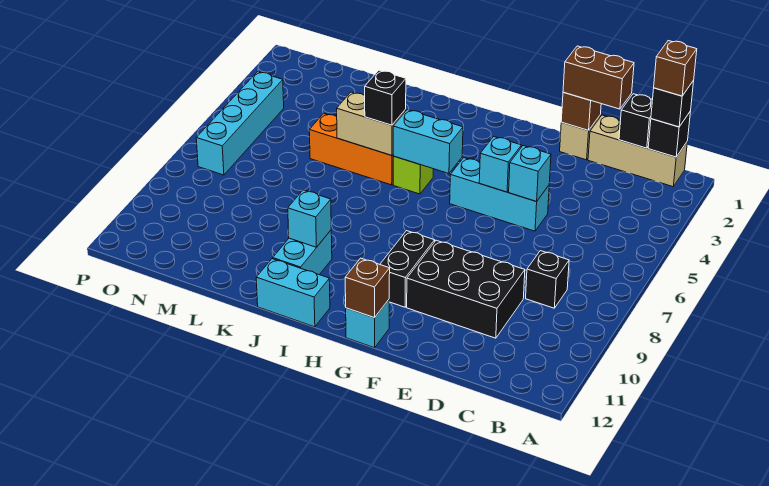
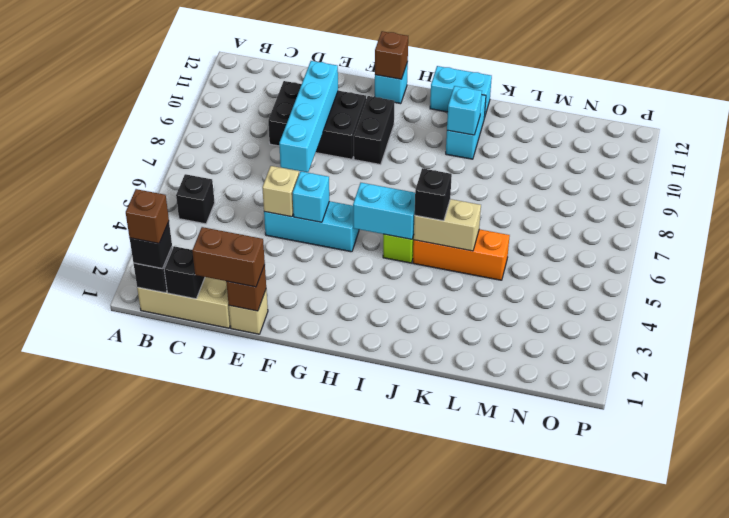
black brick C8 level 1 -> black brick B5 level 1
cyan brick E5 level 2 -> tan brick E5 level 2
cyan brick O4:O7 level 1 -> cyan brick E7:E10 level 2

